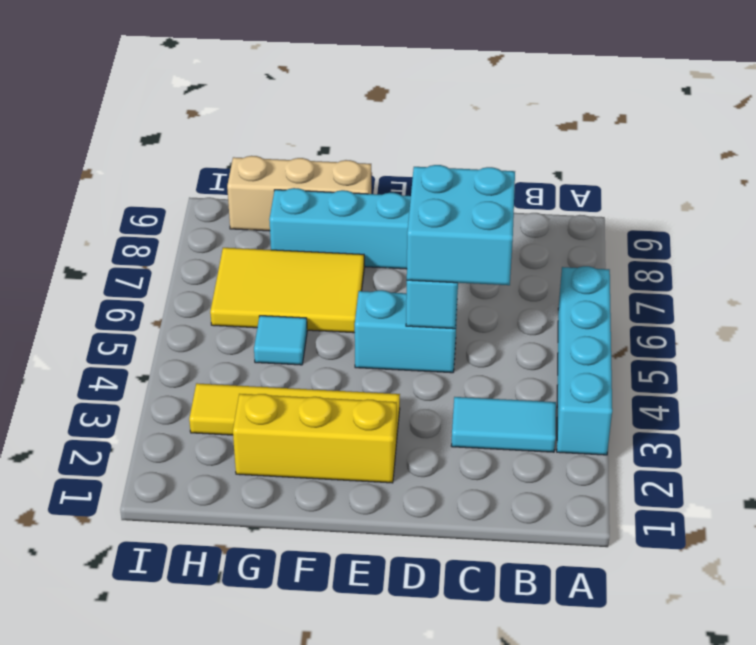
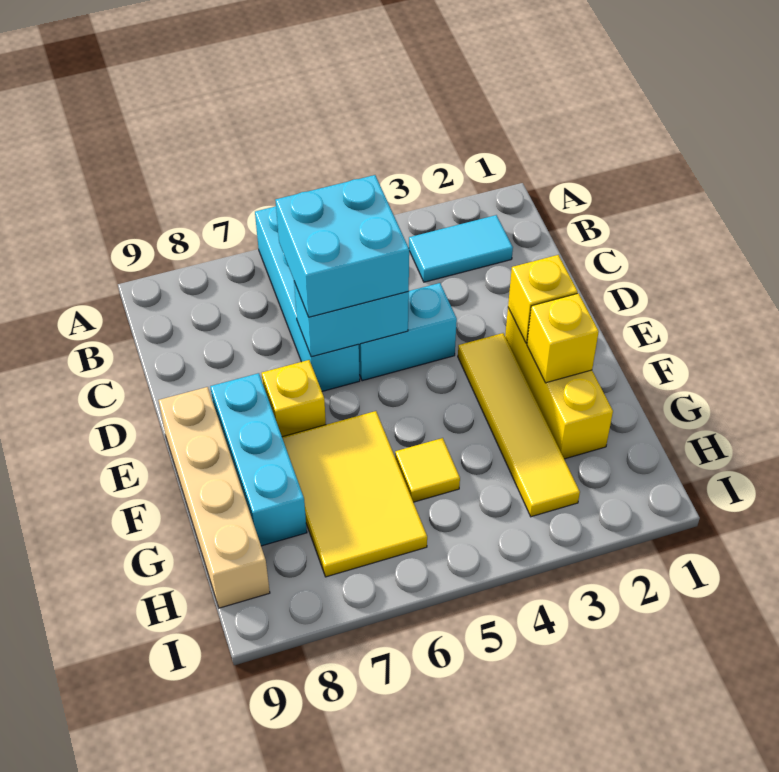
cyan brick A3:A6 level 1 -> cyan brick A6:D6 level 1
cyan tile B3:C3 level 1 -> cyan tile B2:B3 level 1
cyan brick D5:E5 level 1 -> cyan brick D4:D5 level 1
none -> yellow brick E2 level 2
none -> yellow brick E7 level 1
none -> yellow brick F2 level 2
tan brick F9:H9 level 1 -> tan brick E9:H9 level 1
cyan tile G5 level 1 -> yellow tile G5 level 1

